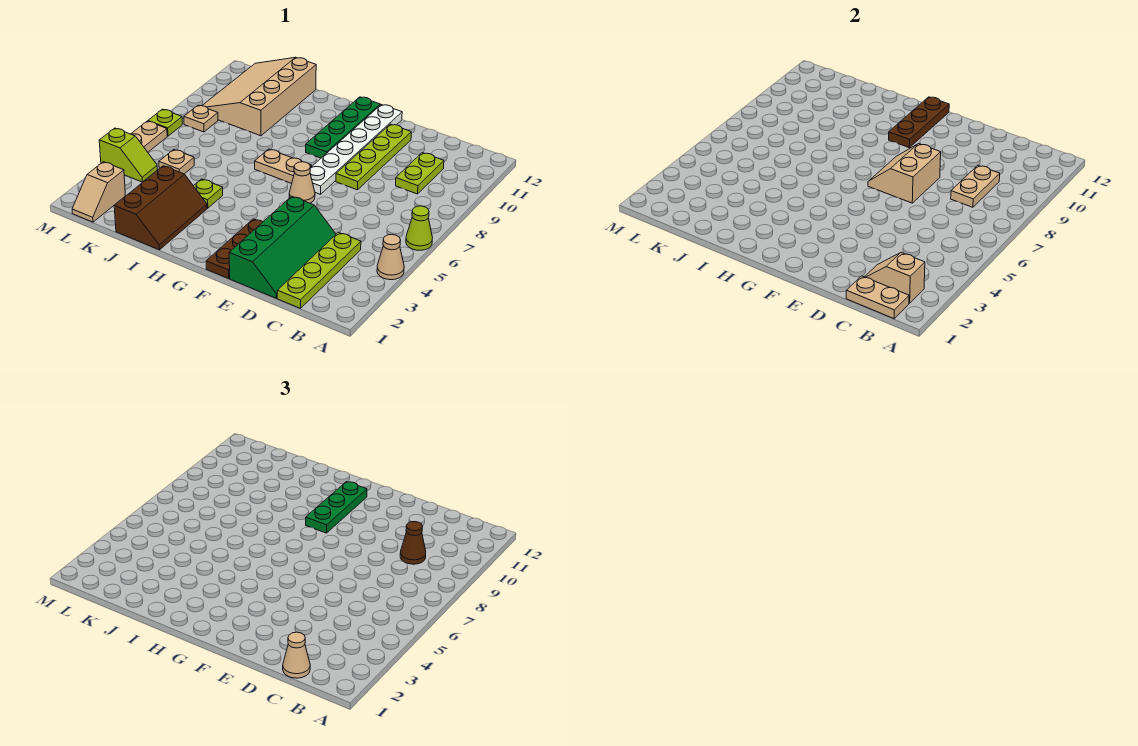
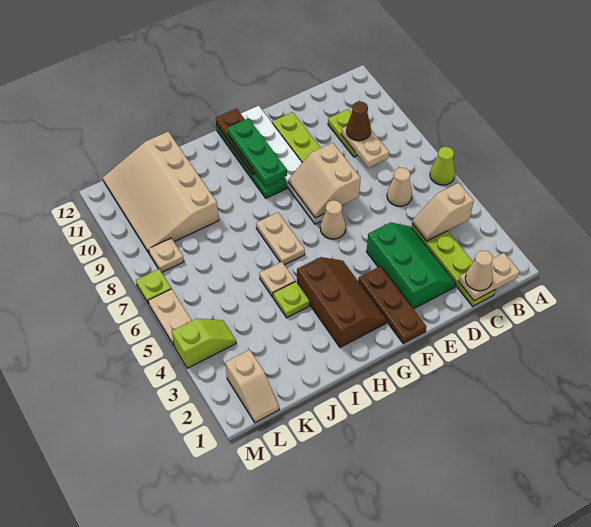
tan cone A4 level 1 -> tan cone C6 level 1
tan slope B2:C2 level 2 top B -> tan slope B4:C4 level 2 top B
green slope D1:E4 level 1 top E -> green slope D2:E4 level 1 top E
tan plate G7:H7 level 1 -> tan plate H6:H7 level 1
brown slope I1:J3 level 1 top J -> brown slope G2:H4 level 1 top H
tan plate K5 level 1 -> tan plate I5 level 1

